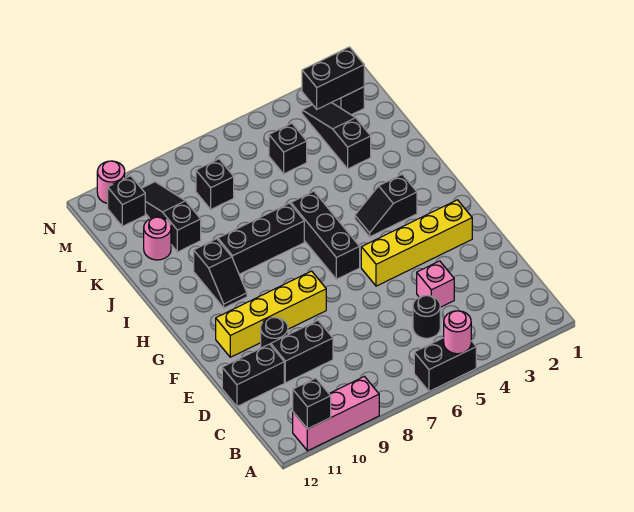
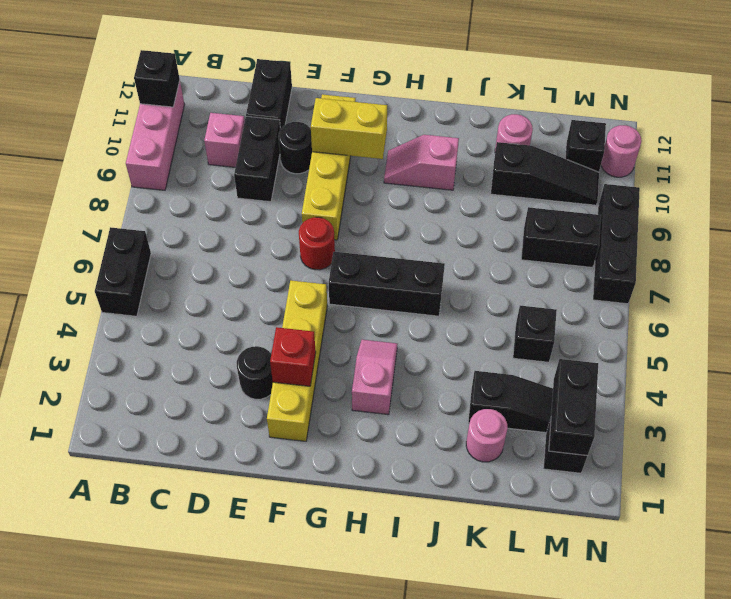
pink round brick A5 level 2 -> pink round brick K2 level 1
black round brick C5 level 1 -> black round brick E3 level 1
pink brick D4 level 1 -> pink brick C10 level 1
none -> red brick F3 level 2
none -> red round brick F7 level 1
none -> yellow brick F10:G10 level 2
black slope H3:H4 level 1 top 3 -> pink slope H3:H4 level 1 top 3
black slope H10:I10 level 1 top I -> pink slope H10:I10 level 1 top I
black brick I7:I9 level 1 -> black brick N7:N9 level 1
black brick L8 level 1 -> black brick L8:M8 level 1

